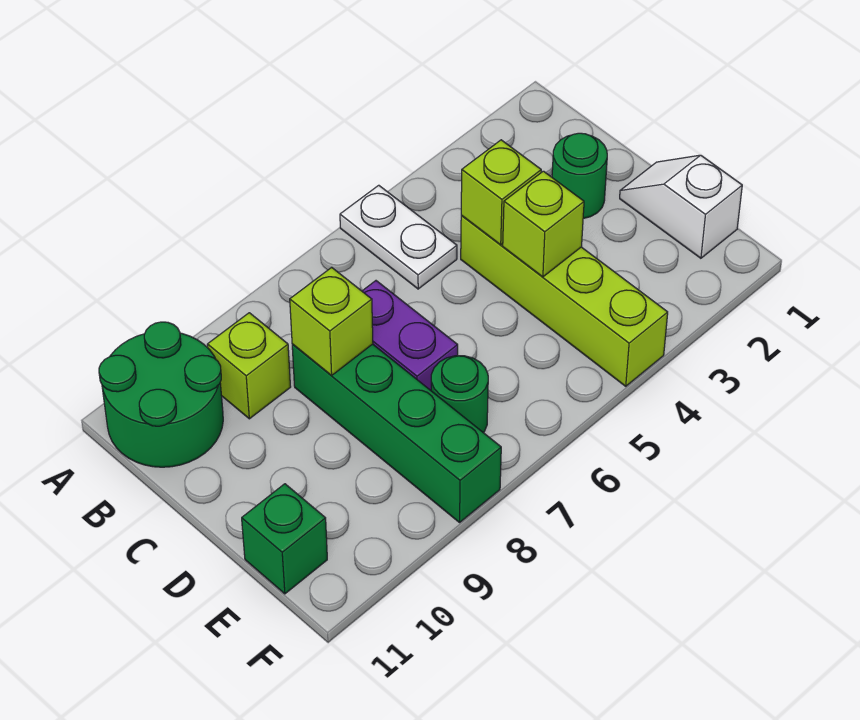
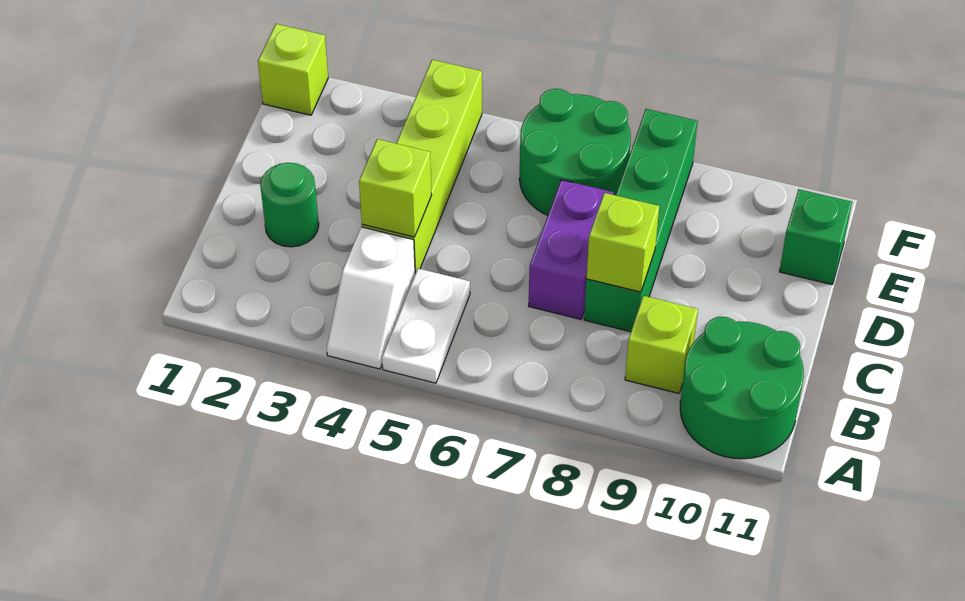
white slope D1:E1 level 1 top E -> white slope A4:B4 level 1 top B
lime brick D4 level 2 -> lime brick F1 level 1
green round brick E7 level 1 -> green round brick E6:F7 level 1

